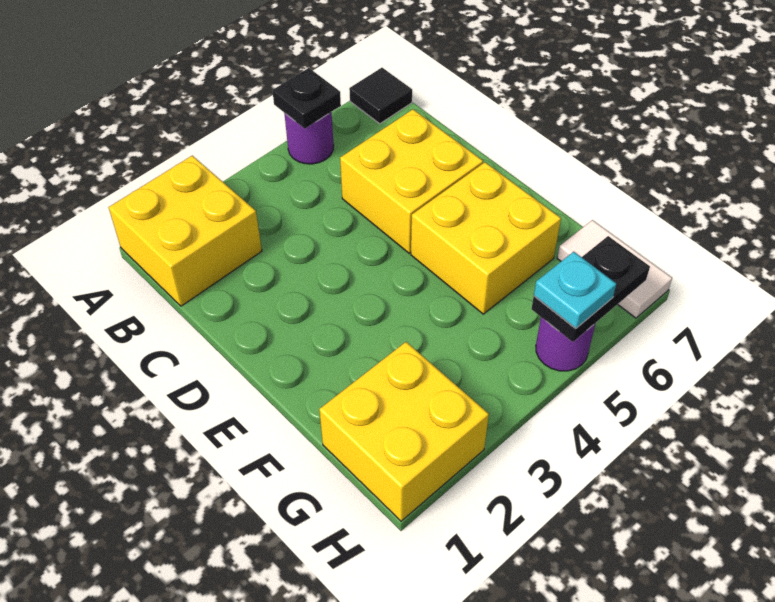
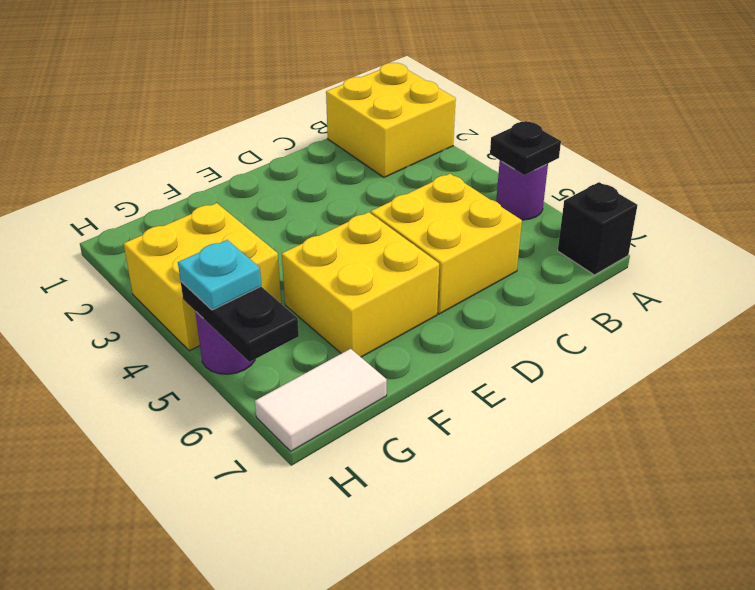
black tile A7 level 1 -> black brick A7 level 1
yellow brick G1:H2 level 1 -> yellow brick G3:H4 level 1

